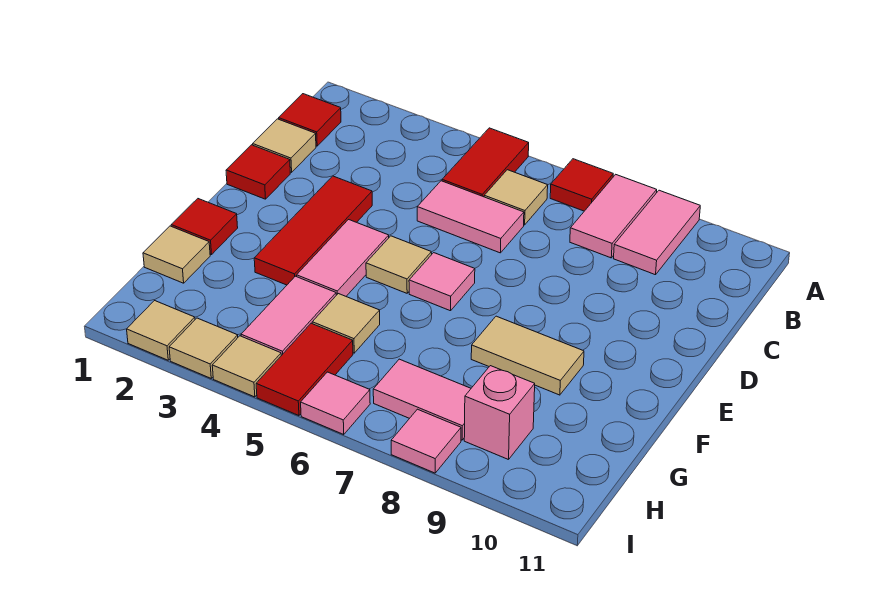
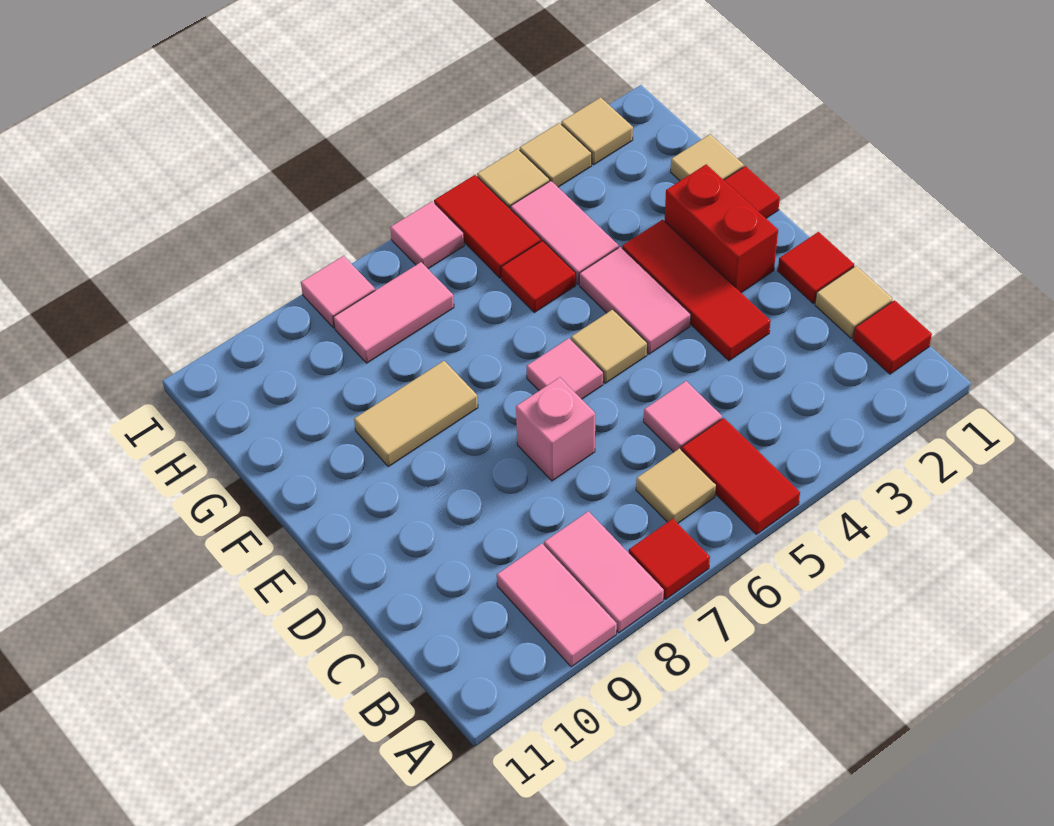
pink tile C5:C6 level 1 -> pink tile C5 level 1
none -> red brick E2:F2 level 1
tan tile G5 level 1 -> red tile G5 level 1
pink brick H9 level 1 -> pink brick D7 level 1

